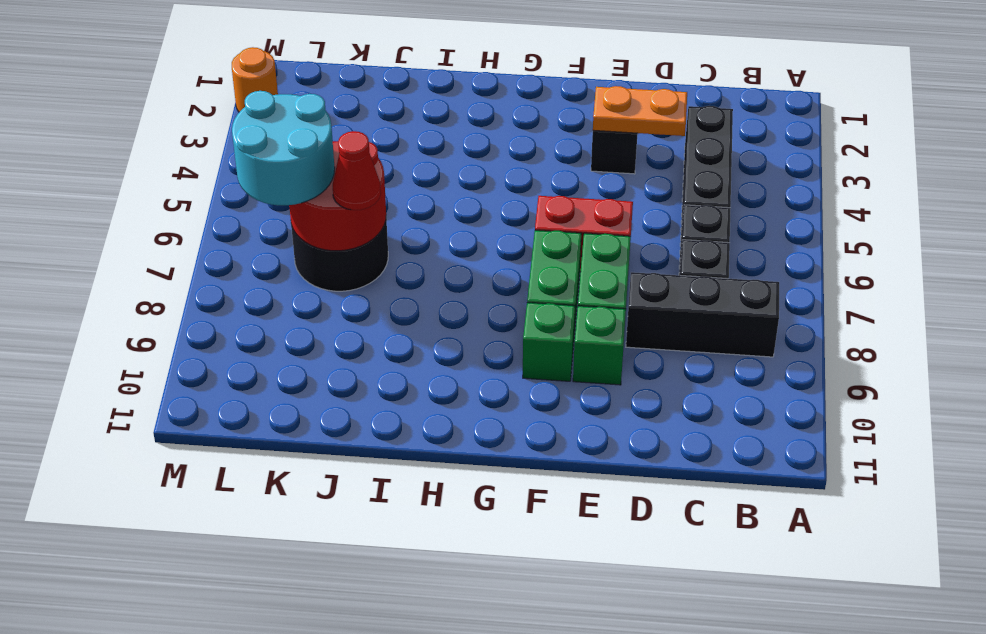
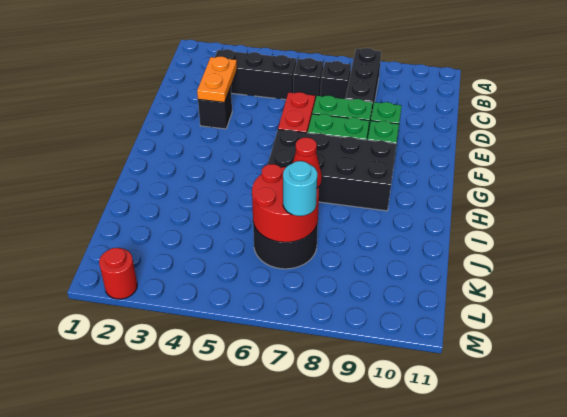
none -> black brick G6:H9 level 1
cyan round brick K6:L7 level 3 -> cyan round brick K7 level 3
orange round brick M2 level 1 -> red round brick M2 level 1

